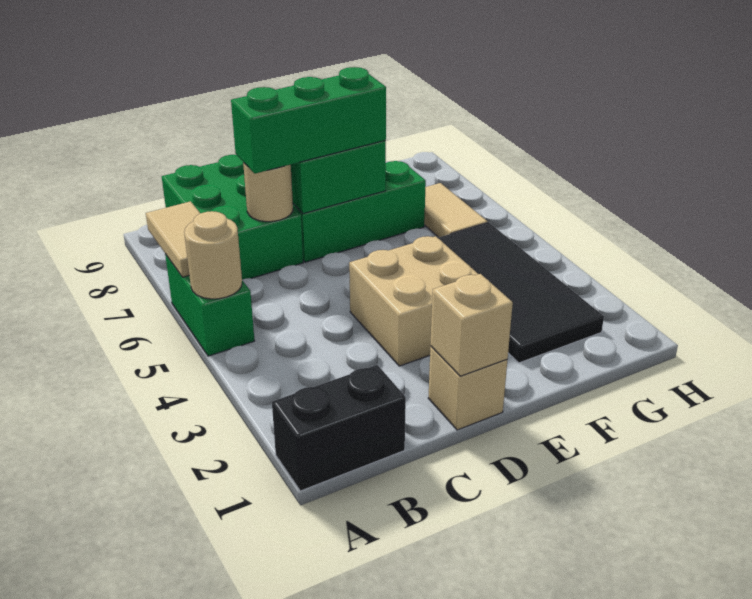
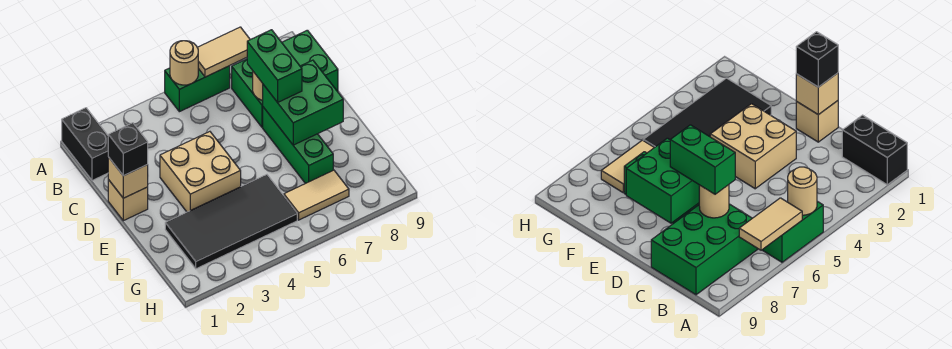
green brick C7:E7 level 3 -> green brick C7:D7 level 3
none -> black brick D1 level 3

